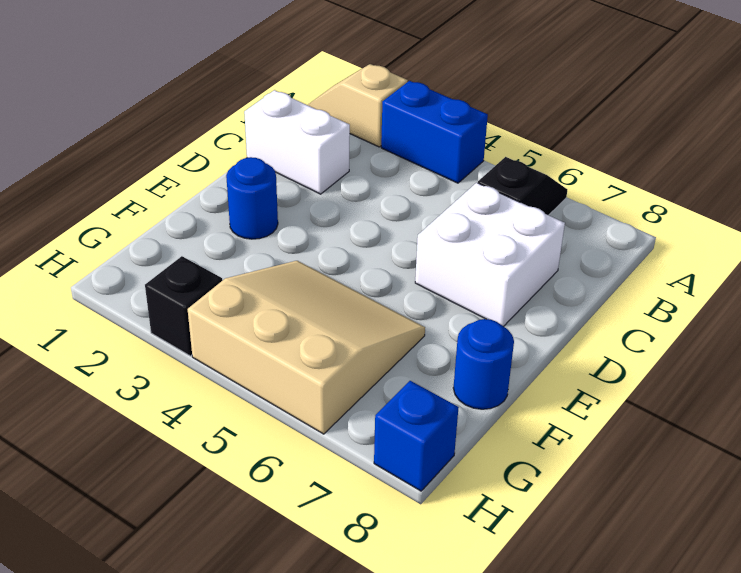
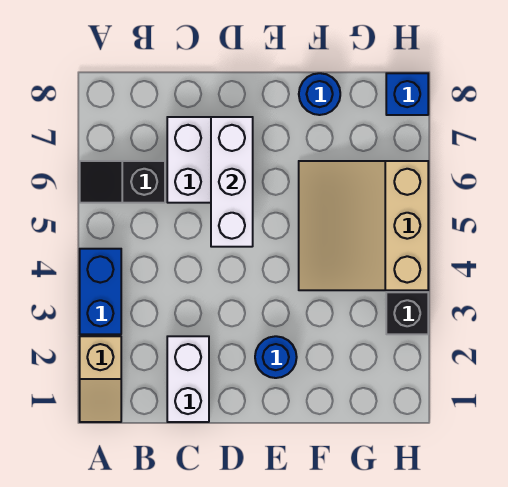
none -> white brick D5:D7 level 2

